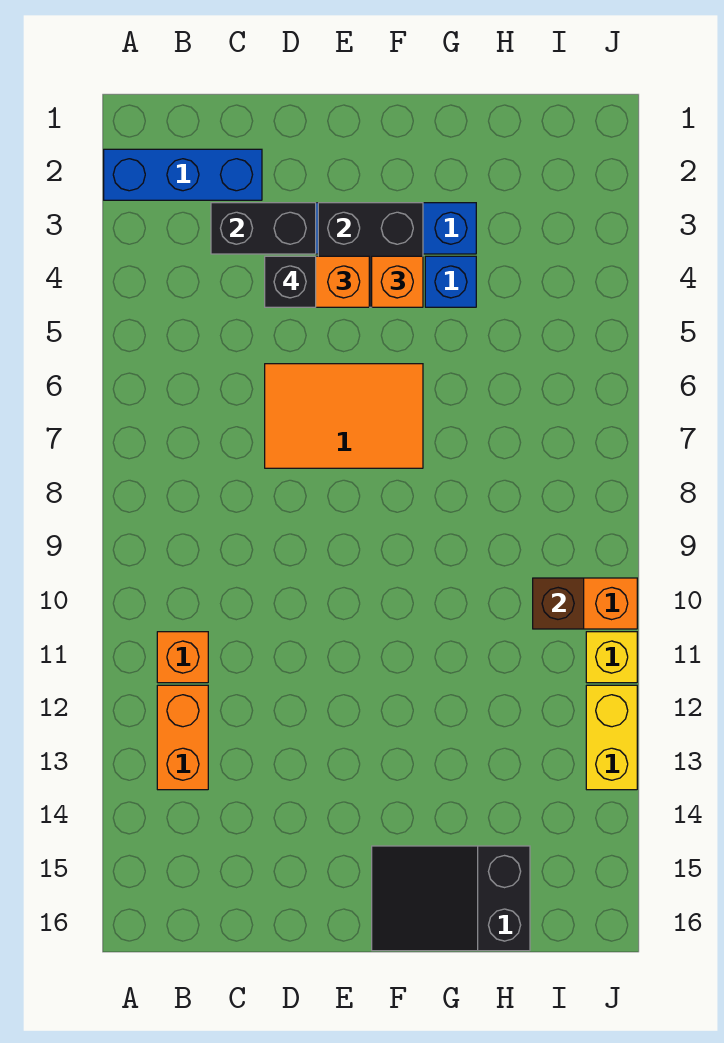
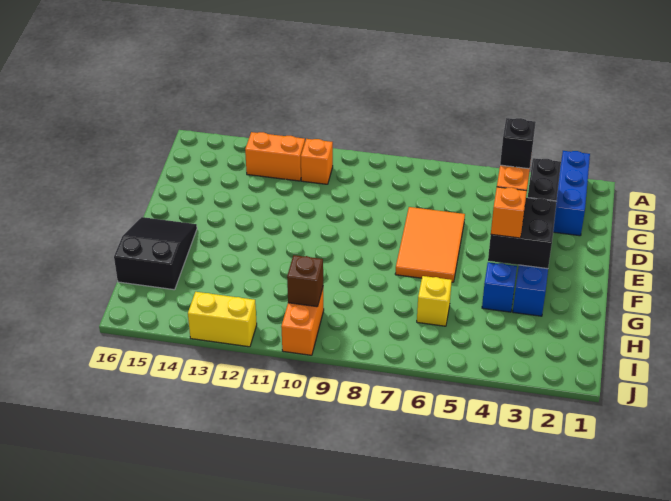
yellow brick J11 level 1 -> yellow brick H6 level 1

